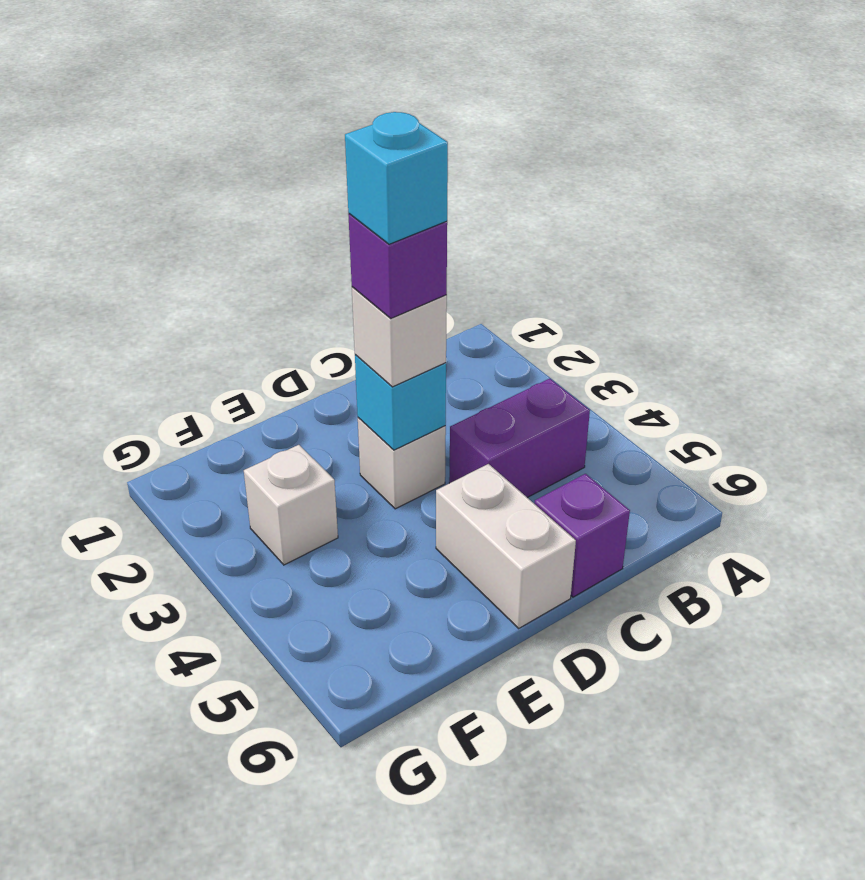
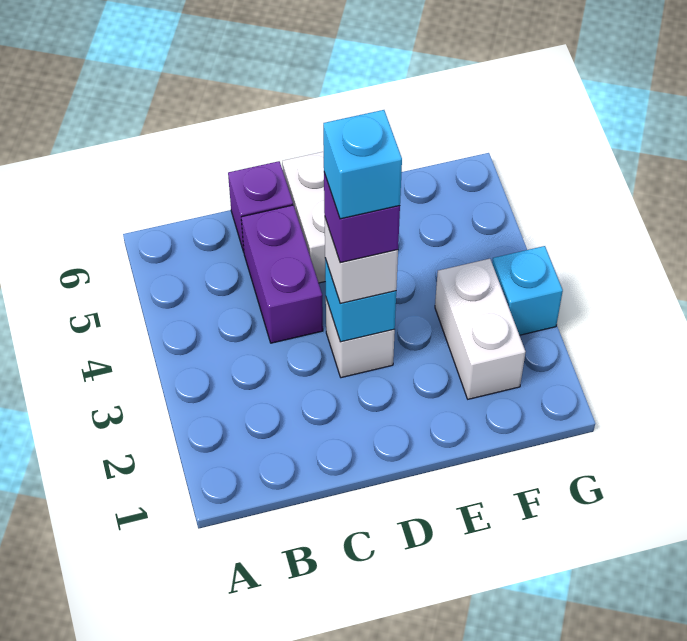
purple brick B4:C4 level 1 -> purple brick C4:C5 level 1
white brick F3 level 1 -> white brick F2:F3 level 1
none -> cyan brick G3 level 1

